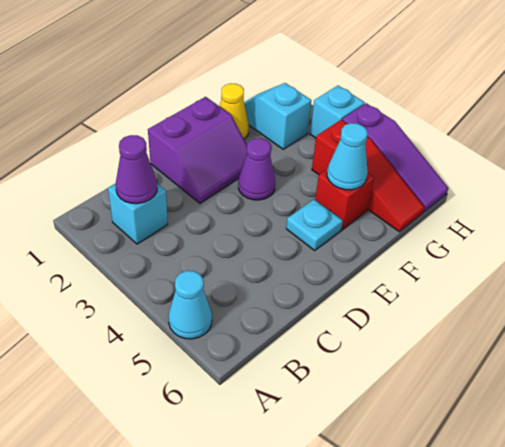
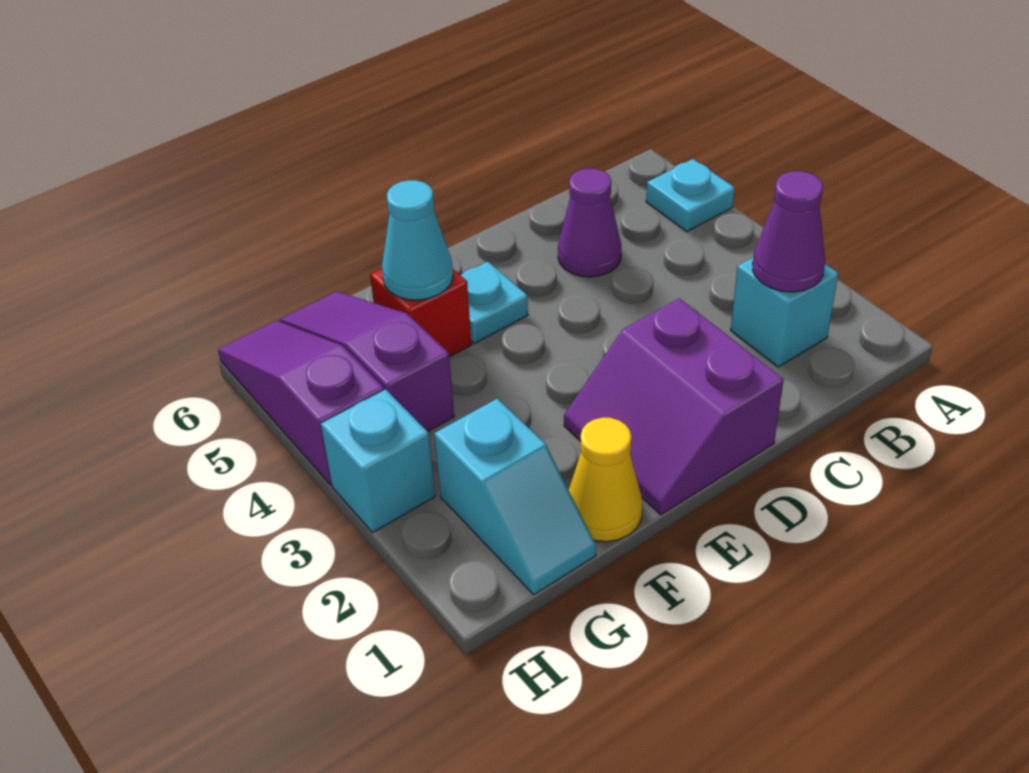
cyan cone A5 level 1 -> cyan plate A5 level 1
purple slope D1:E2 level 1 top 1 -> purple slope D1:E2 level 1 top D
purple cone E3 level 1 -> purple cone C5 level 1
red slope G4:G6 level 1 top 4 -> purple slope G4:G6 level 1 top 4

